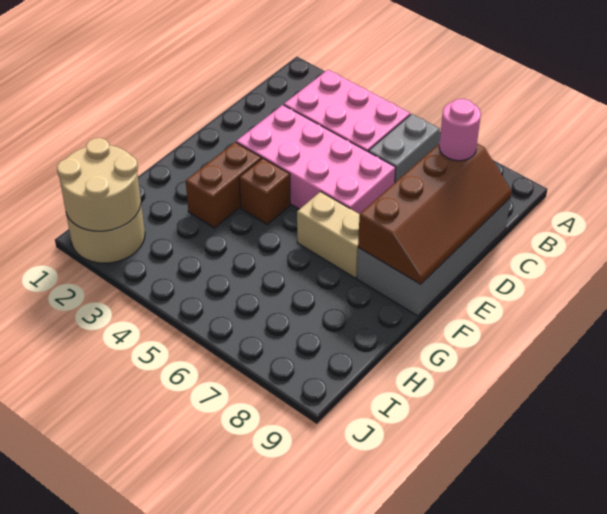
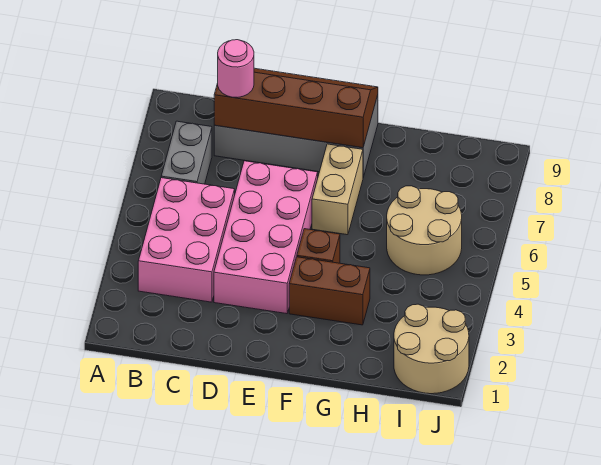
grey brick B6:C6 level 1 -> grey brick B6:B7 level 1
tan round brick I1:J2 level 2 -> tan round brick H5:I6 level 1

